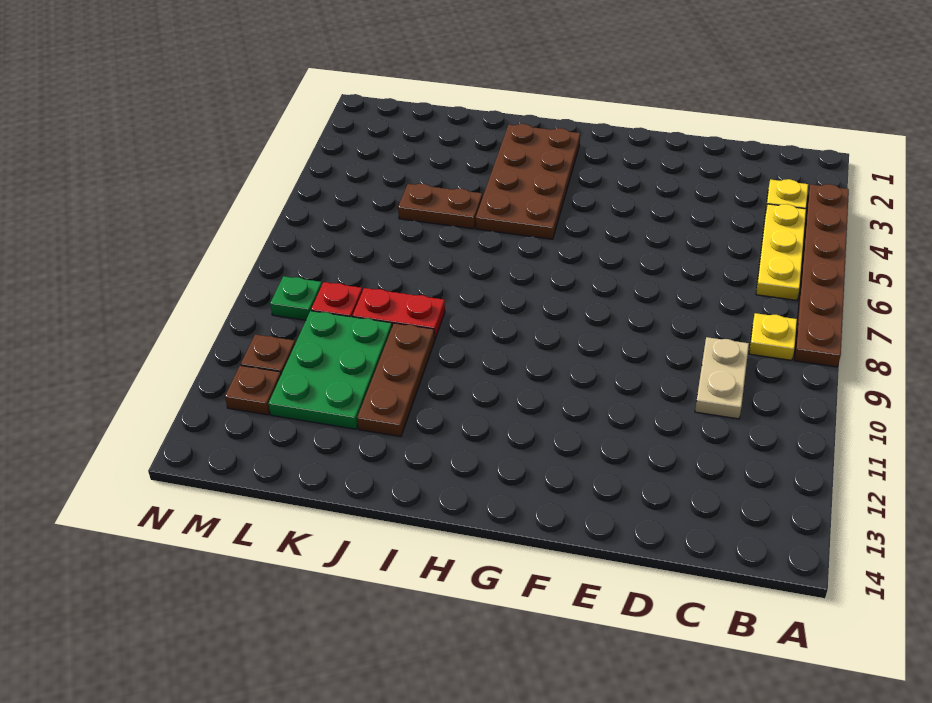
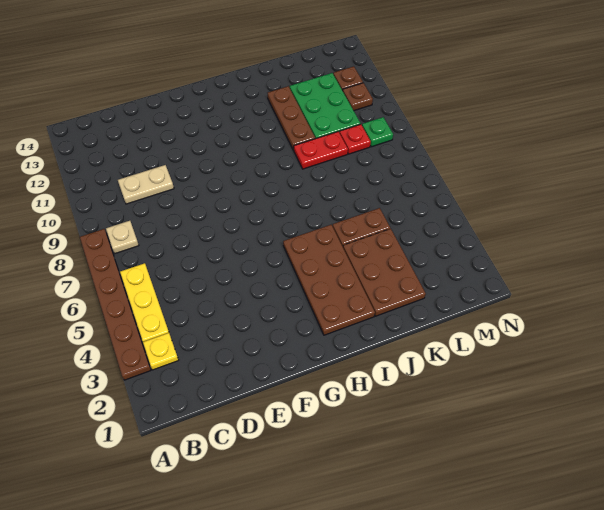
yellow plate B8 level 1 -> tan plate B8 level 1
tan plate C9:C10 level 1 -> tan plate C10:D10 level 1
none -> brown plate J2:K4 level 1

